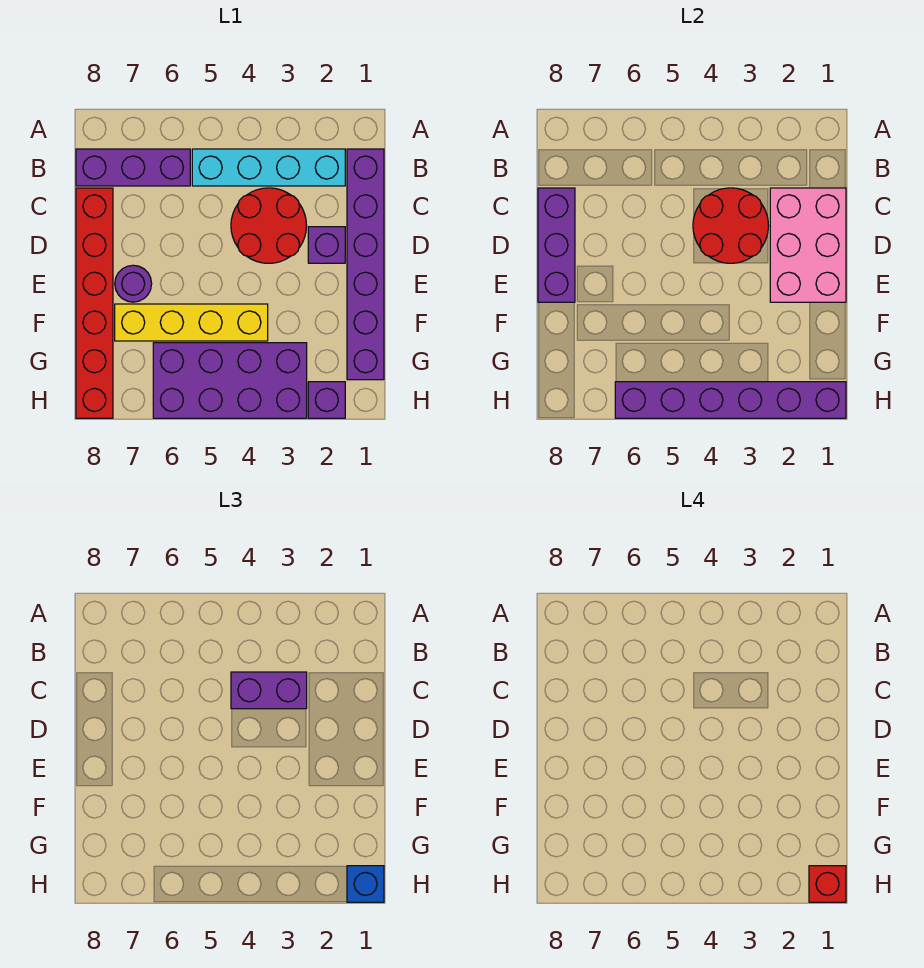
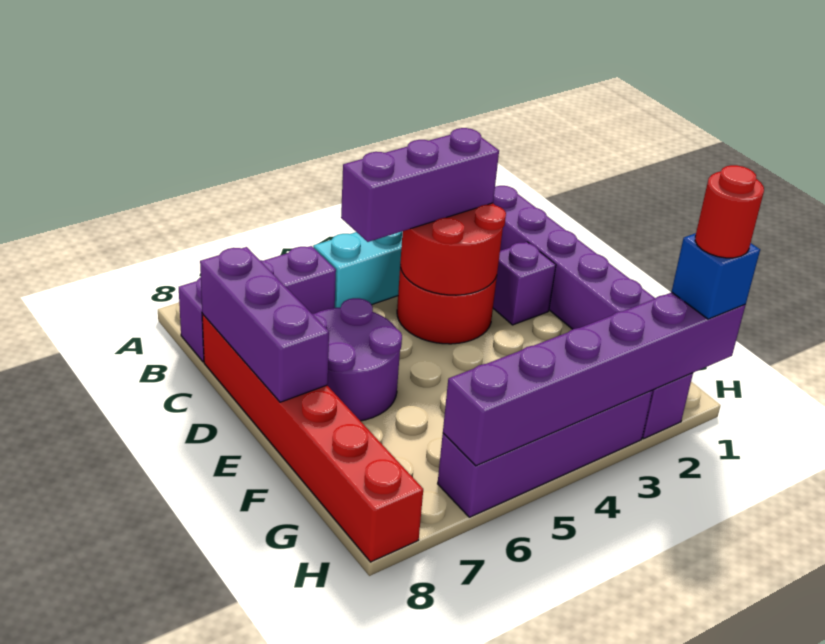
pink brick C1:E2 level 2 -> none
purple brick C3:C4 level 3 -> purple brick C3:C5 level 3
purple round brick E7 level 1 -> purple round brick D6:E7 level 1
yellow brick F4:F7 level 1 -> none
purple brick G3:H6 level 1 -> purple brick H3:H6 level 1
red brick H1 level 4 -> red round brick H1 level 4

